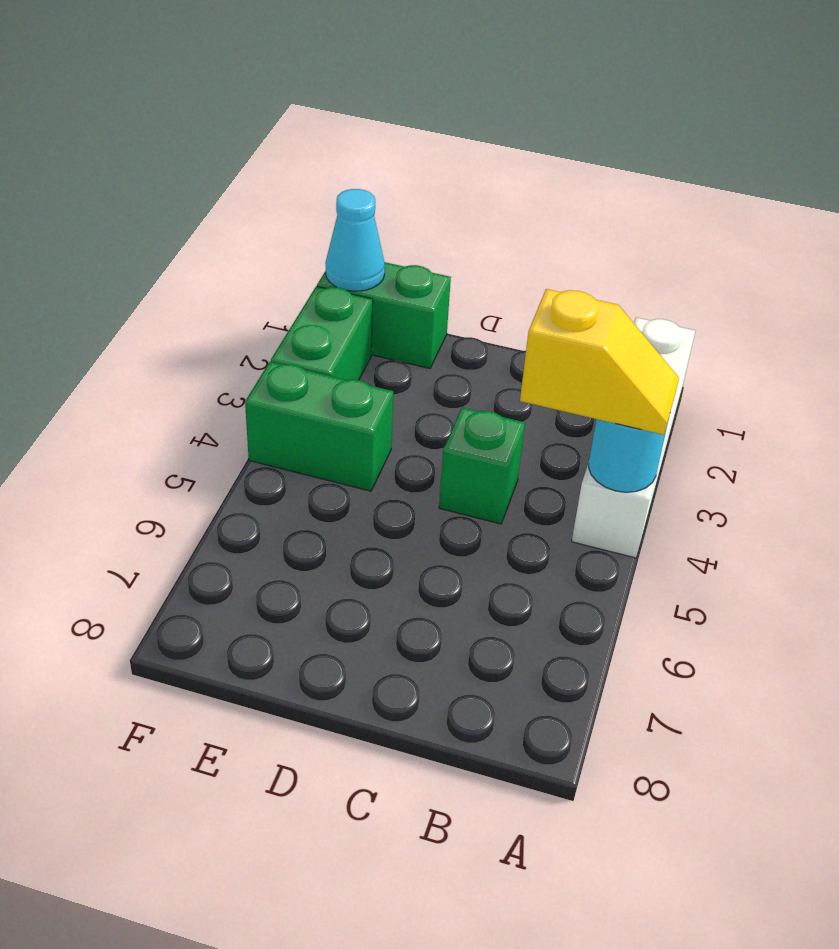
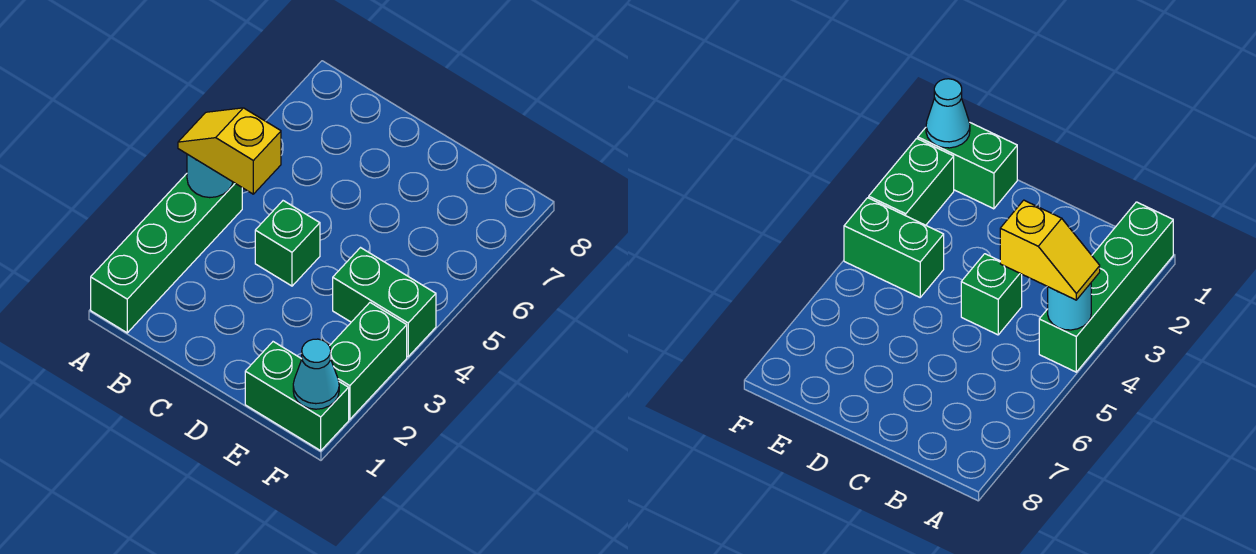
white brick A1:A4 level 1 -> green brick A1:A4 level 1

